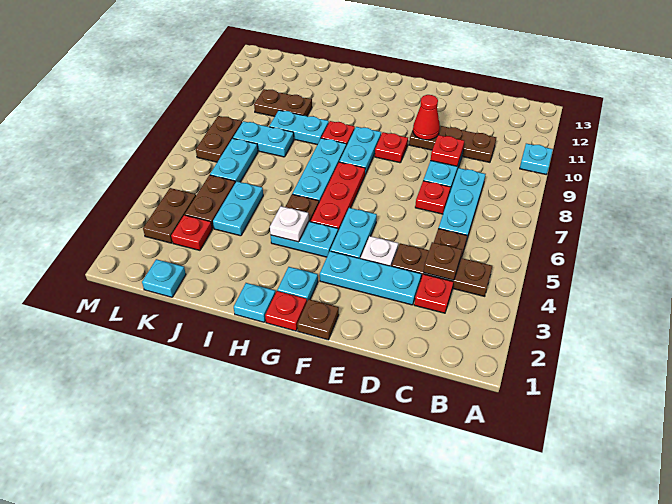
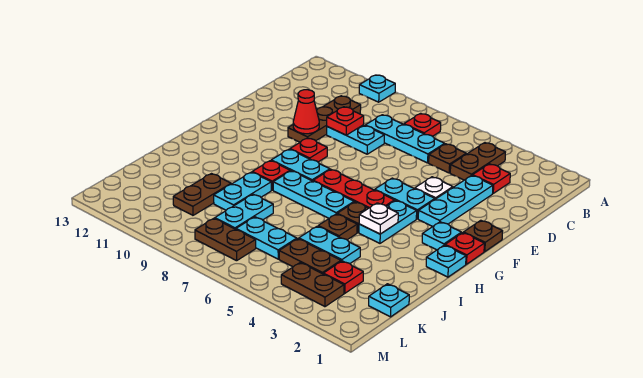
brown plate B4:D4 level 1 -> brown plate B4:C4 level 1
brown plate C4 level 2 -> brown plate I5 level 1
red plate D7 level 1 -> red plate B7 level 1

